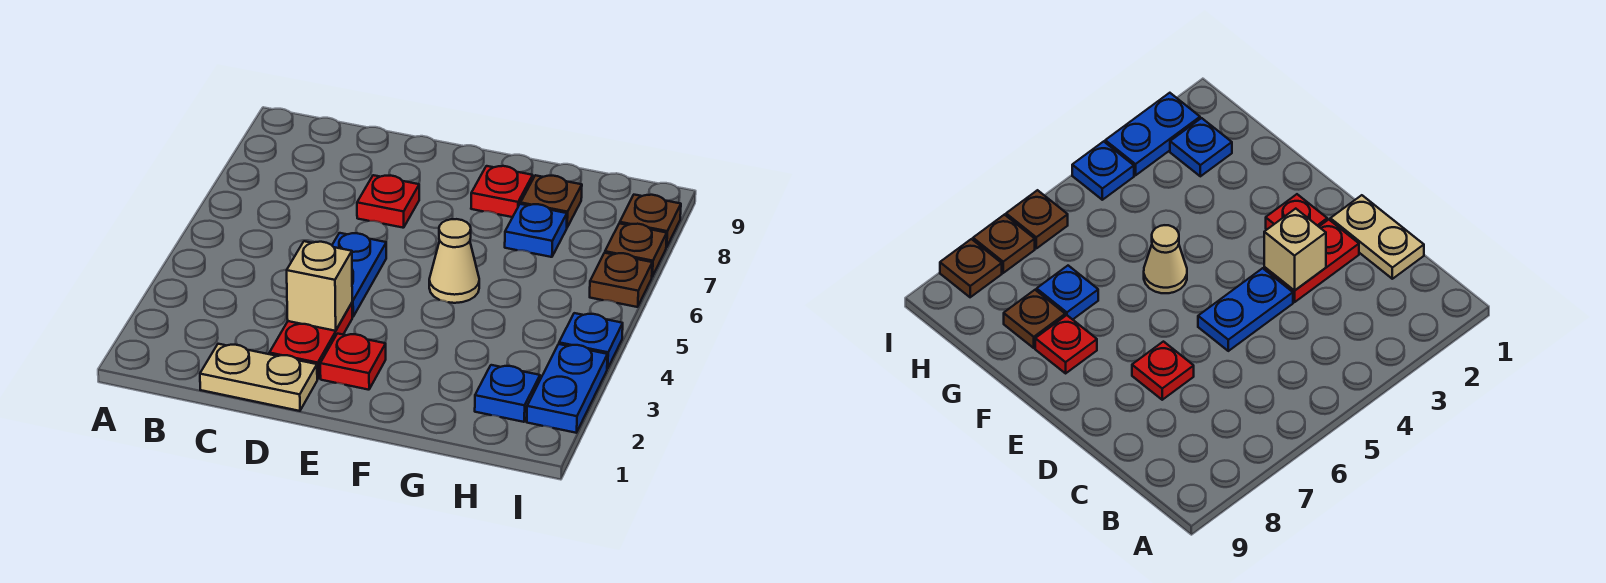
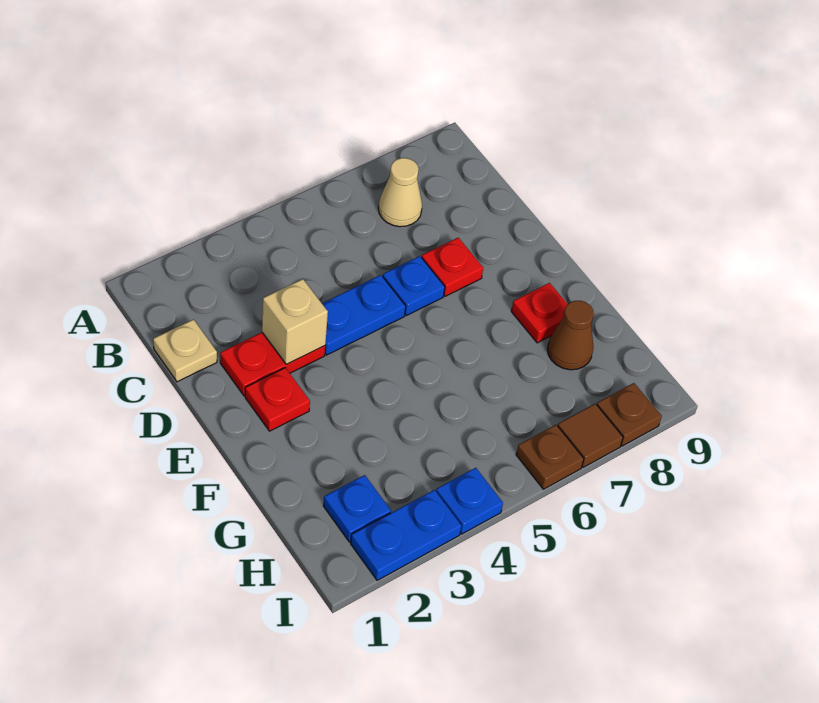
tan plate C1:D1 level 1 -> tan plate C1 level 1
tan cone F5 level 1 -> tan cone B7 level 1
blue plate G7 level 1 -> blue plate D6 level 1
brown plate G8 level 1 -> brown cone G8 level 1
brown plate I7 level 1 -> brown tile I7 level 1

